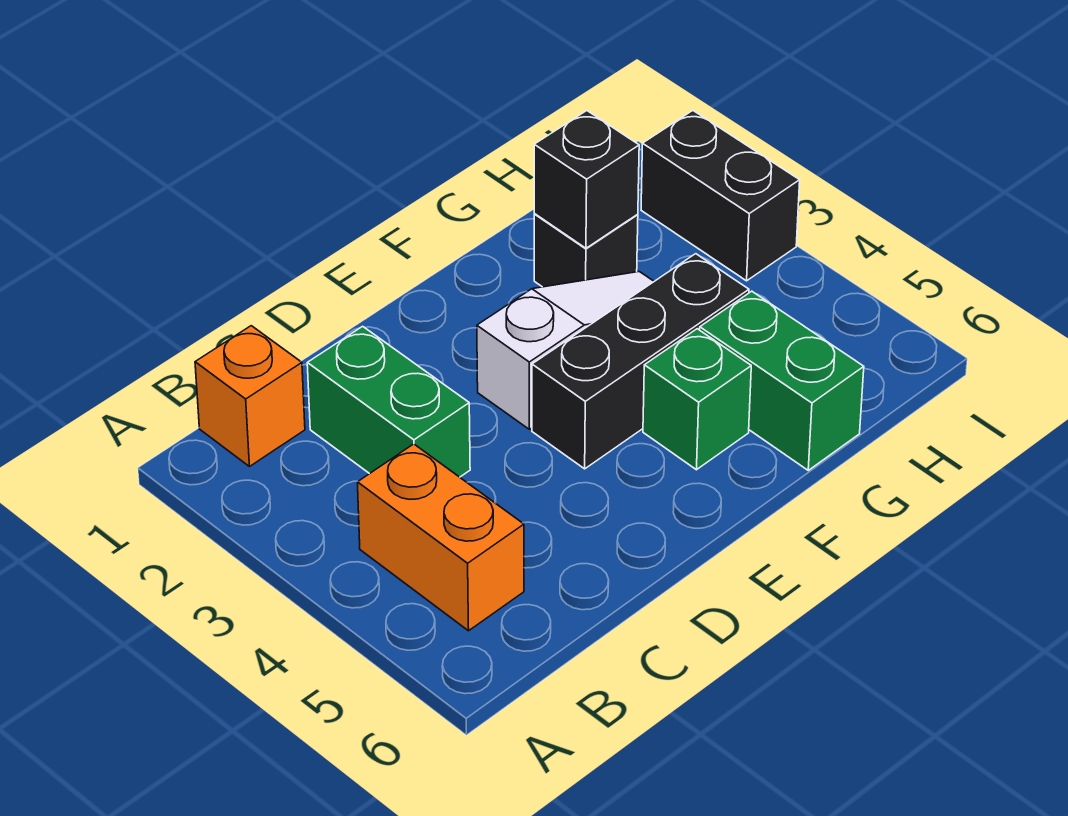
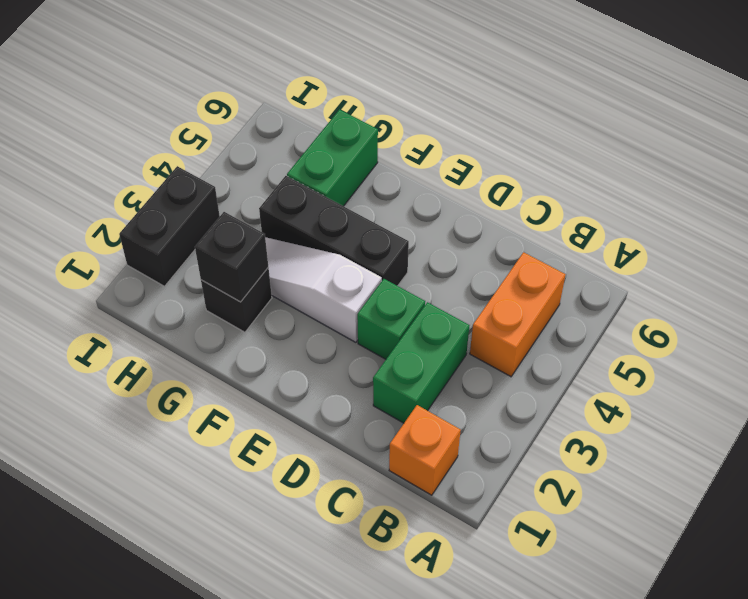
green brick F5 level 1 -> green brick D3 level 1

